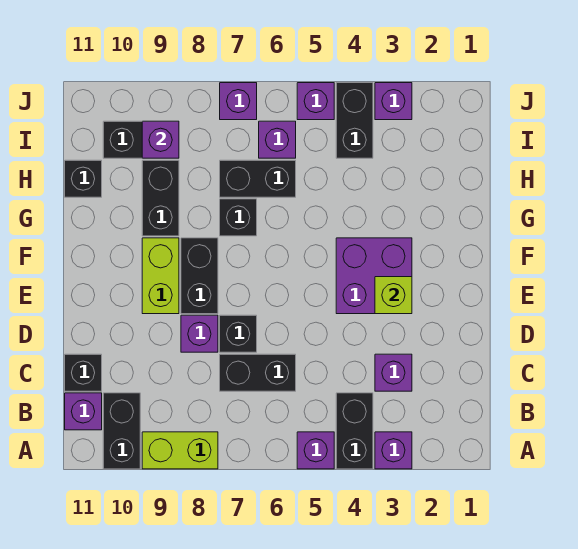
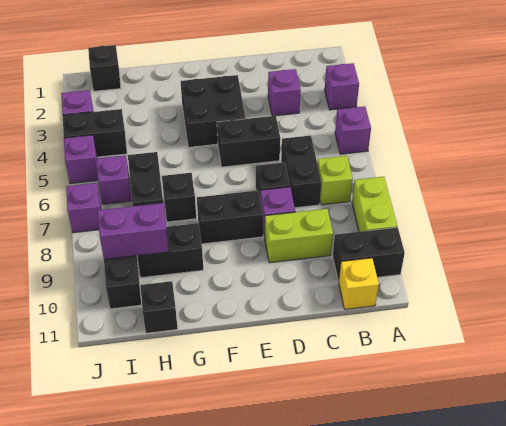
black brick A4:B4 level 1 -> black brick D5:E5 level 1
purple brick B11 level 1 -> yellow brick B11 level 1
black brick C11 level 1 -> black brick I1 level 1
purple brick E3:F4 level 1 -> black brick E3:F4 level 1
lime brick E3 level 2 -> lime brick B7 level 1
lime brick E9:F9 level 1 -> lime brick C9:D9 level 1
purple brick I9 level 2 -> purple brick H9:I9 level 2

